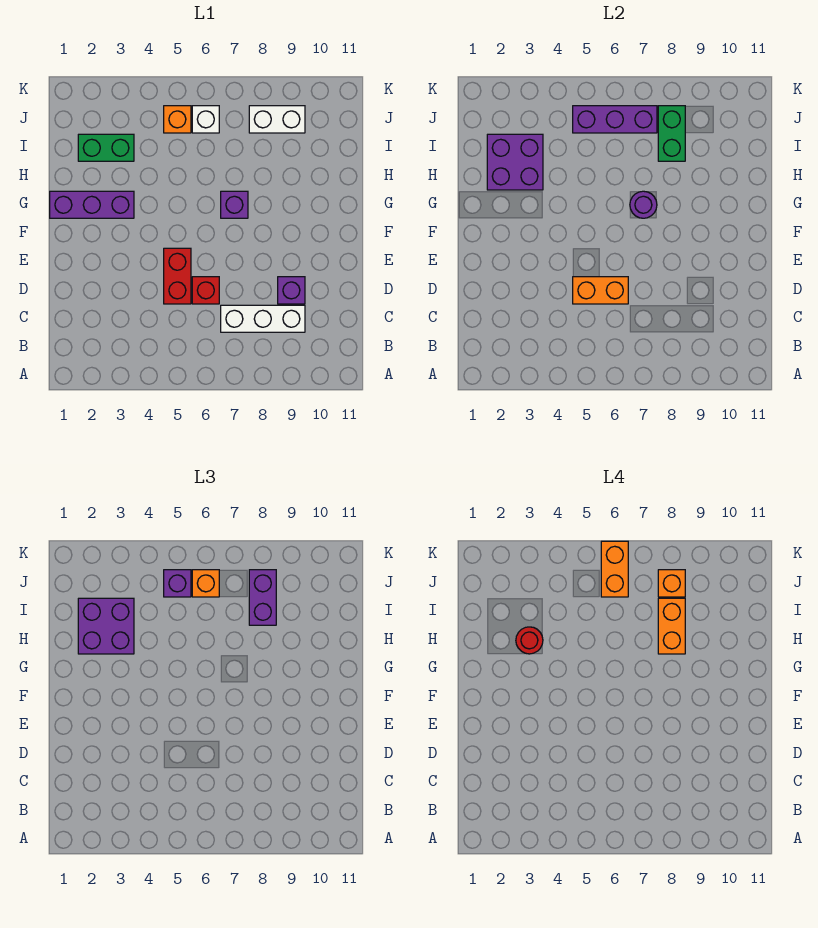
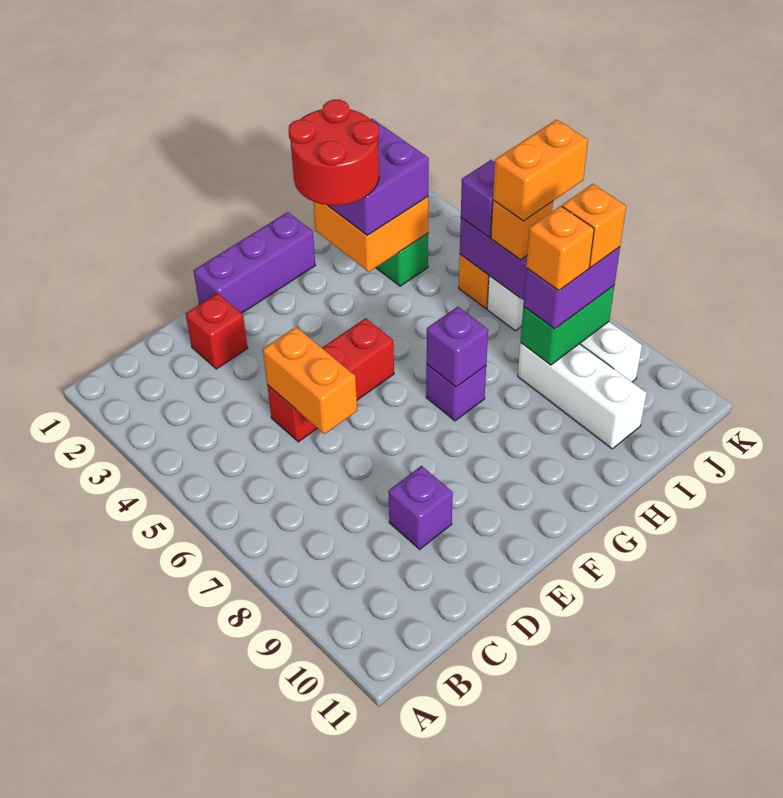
white brick C7:C9 level 1 -> white brick I8:I10 level 1
red brick D5:E5 level 1 -> red brick D5:F5 level 1
red brick D6 level 1 -> red brick D2 level 1
purple brick G1:G3 level 1 -> purple brick E1:G1 level 1
purple round brick G7 level 2 -> purple brick G7 level 2
purple brick H2:I3 level 2 -> orange brick H2:I3 level 2
red round brick H3 level 4 -> red round brick G2:H3 level 4
orange brick H8:I8 level 4 -> orange brick I8 level 4

